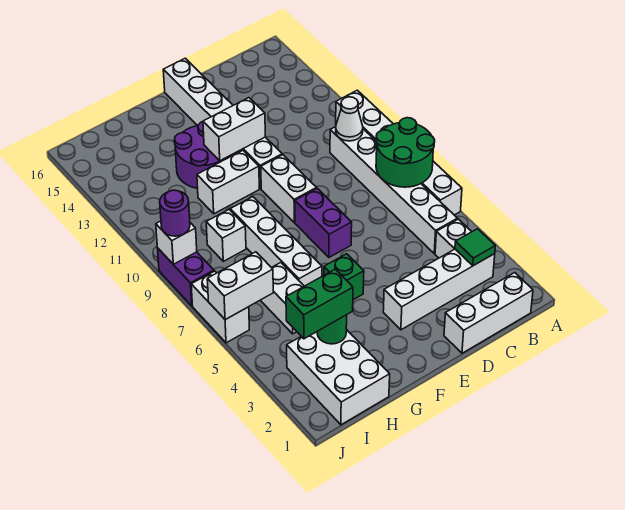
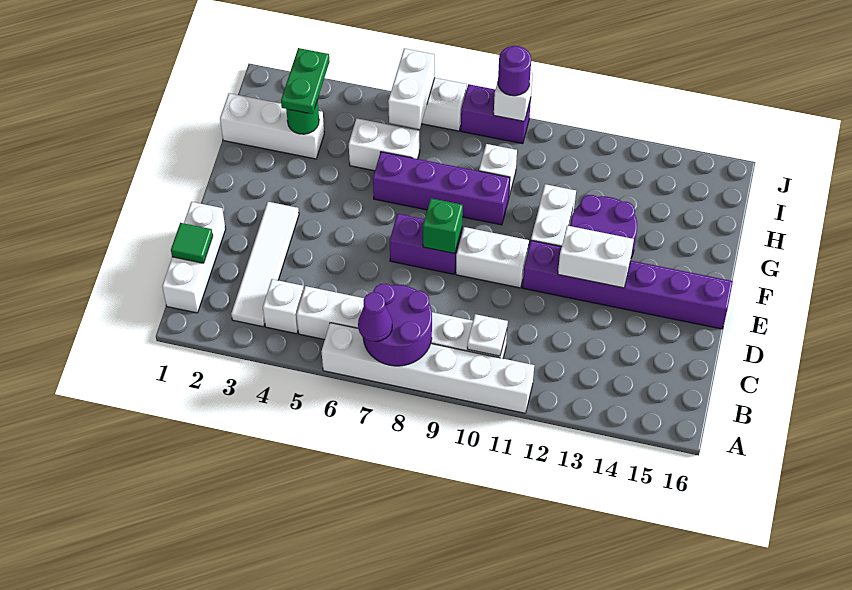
green round brick A7:B8 level 2 -> purple round brick A7:B8 level 2
none -> purple cone A7 level 3
white brick B3:E3 level 1 -> white tile B3:E3 level 1
green tile B3 level 2 -> green tile C1 level 2
white cone B10 level 2 -> white plate B10 level 2
white brick E11:E16 level 1 -> purple brick E11:E16 level 1
white brick E12:F12 level 2 -> white brick E12:E13 level 2
green brick F5 level 1 -> green brick E8 level 2
white brick G6:G9 level 1 -> purple brick G6:G9 level 1
white brick H1:I3 level 1 -> white brick H1:H3 level 1
green brick H3:I3 level 3 -> green plate H3:I3 level 3

